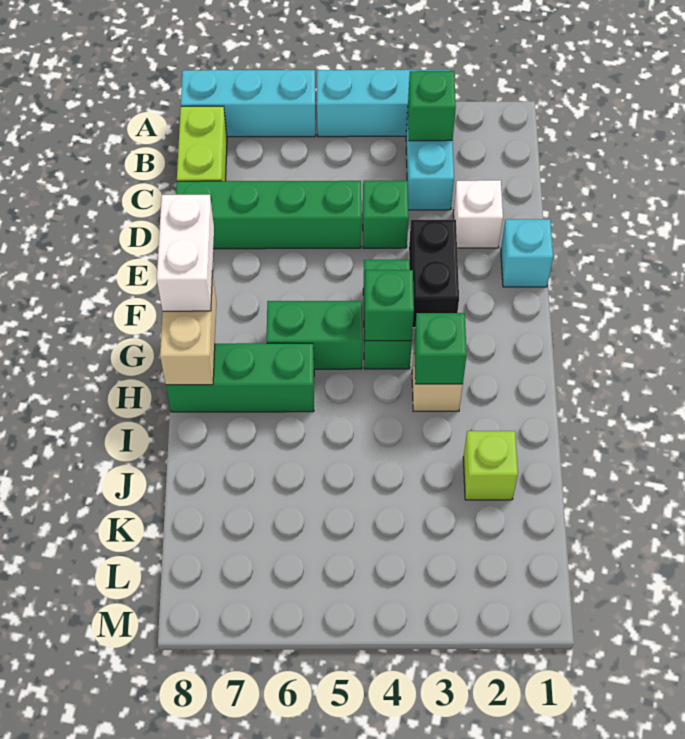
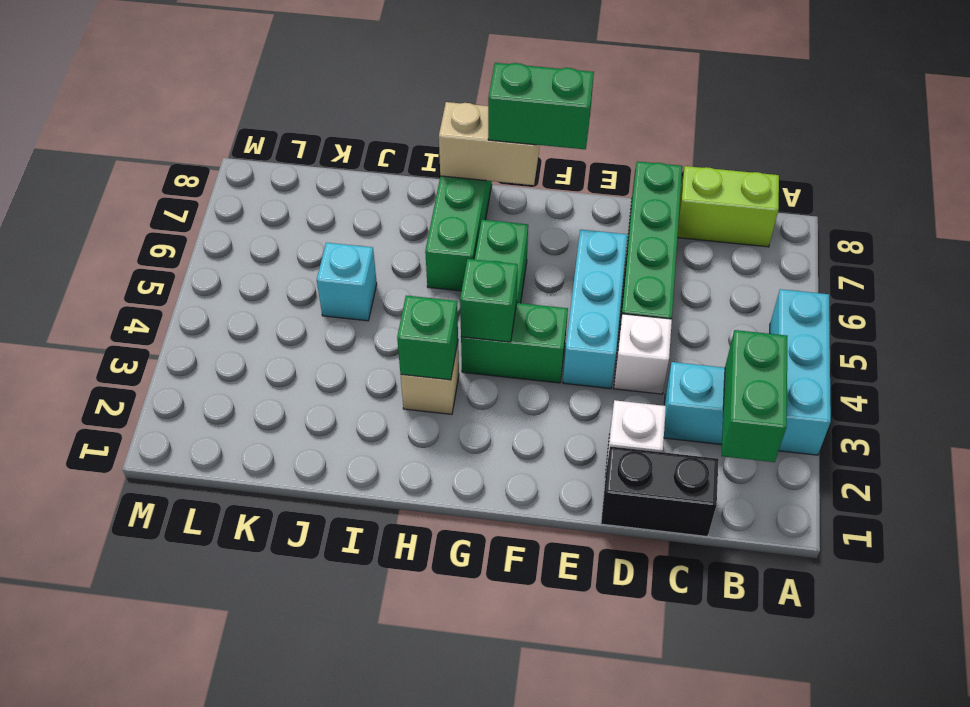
cyan brick A6:A8 level 1 -> cyan brick E4:E6 level 1
green brick B3 level 2 -> green brick B2:B3 level 2
green brick D4 level 1 -> white brick D4 level 1
cyan brick E1 level 1 -> cyan brick J5 level 1
black brick E3:F3 level 1 -> black brick C1:D1 level 1
white brick F8:G8 level 3 -> green brick F8:G8 level 3
lime brick J2 level 1 -> none

